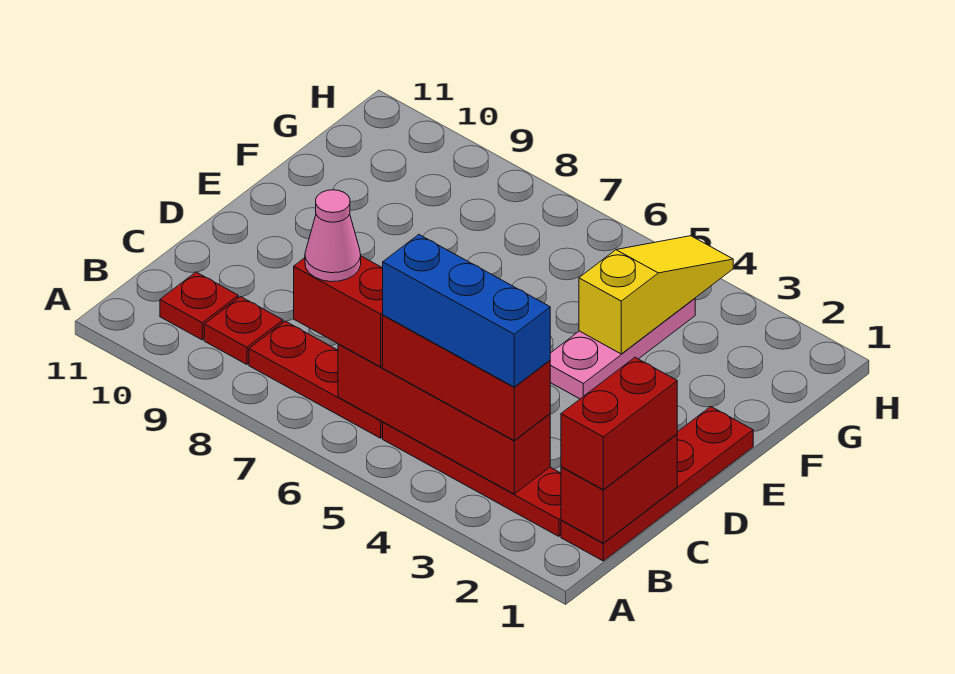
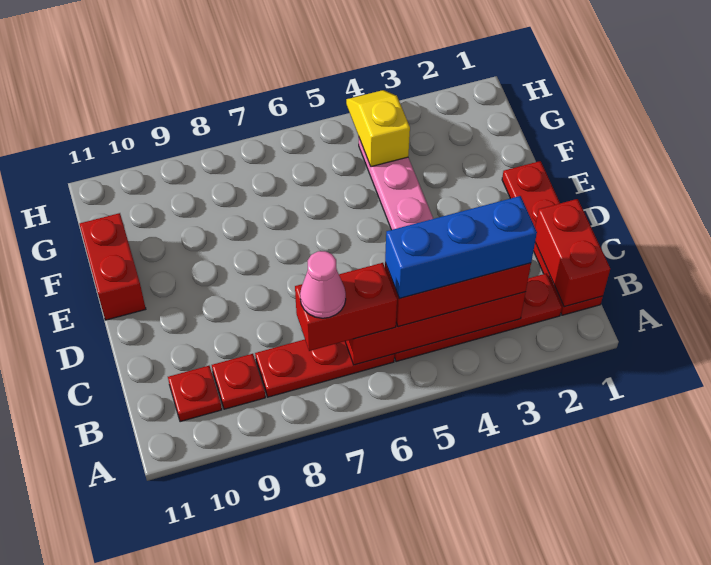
red brick B1:C1 level 3 -> red brick E11:F11 level 1
yellow slope F4:H4 level 2 top F -> yellow slope G4:H4 level 2 top G

